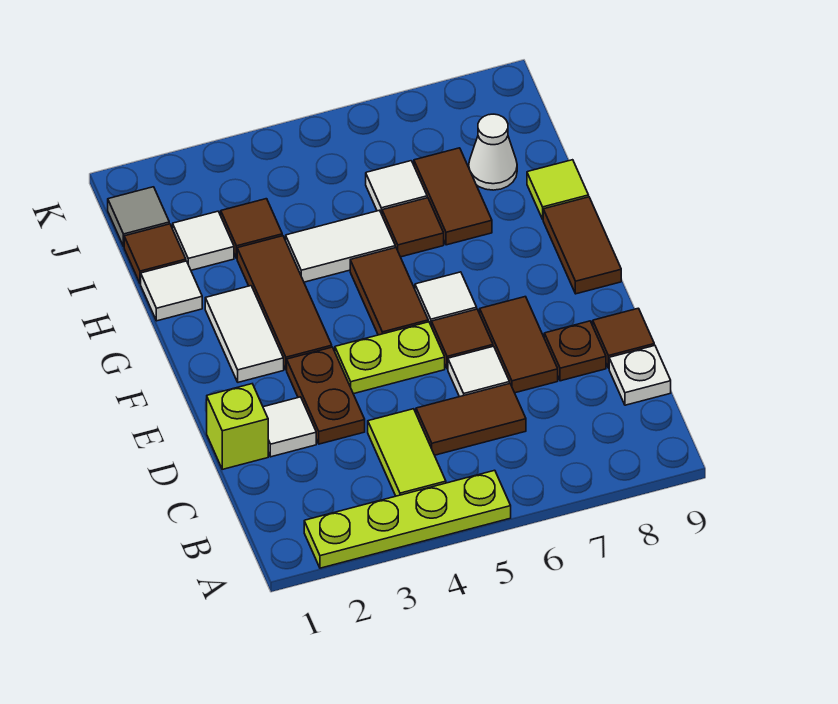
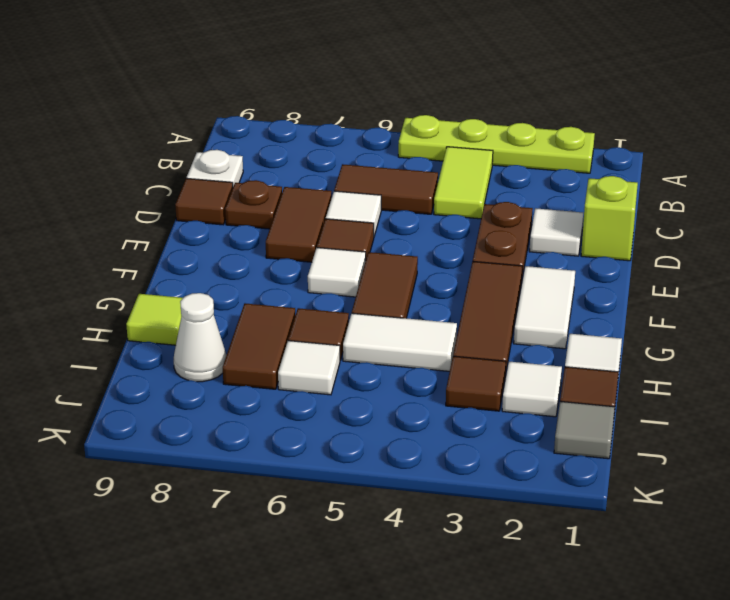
lime plate E4:E5 level 1 -> none
brown tile F9:G9 level 1 -> none

